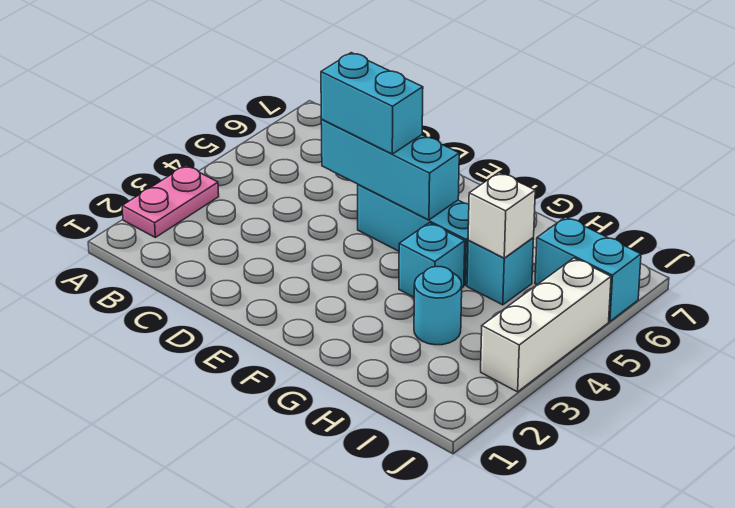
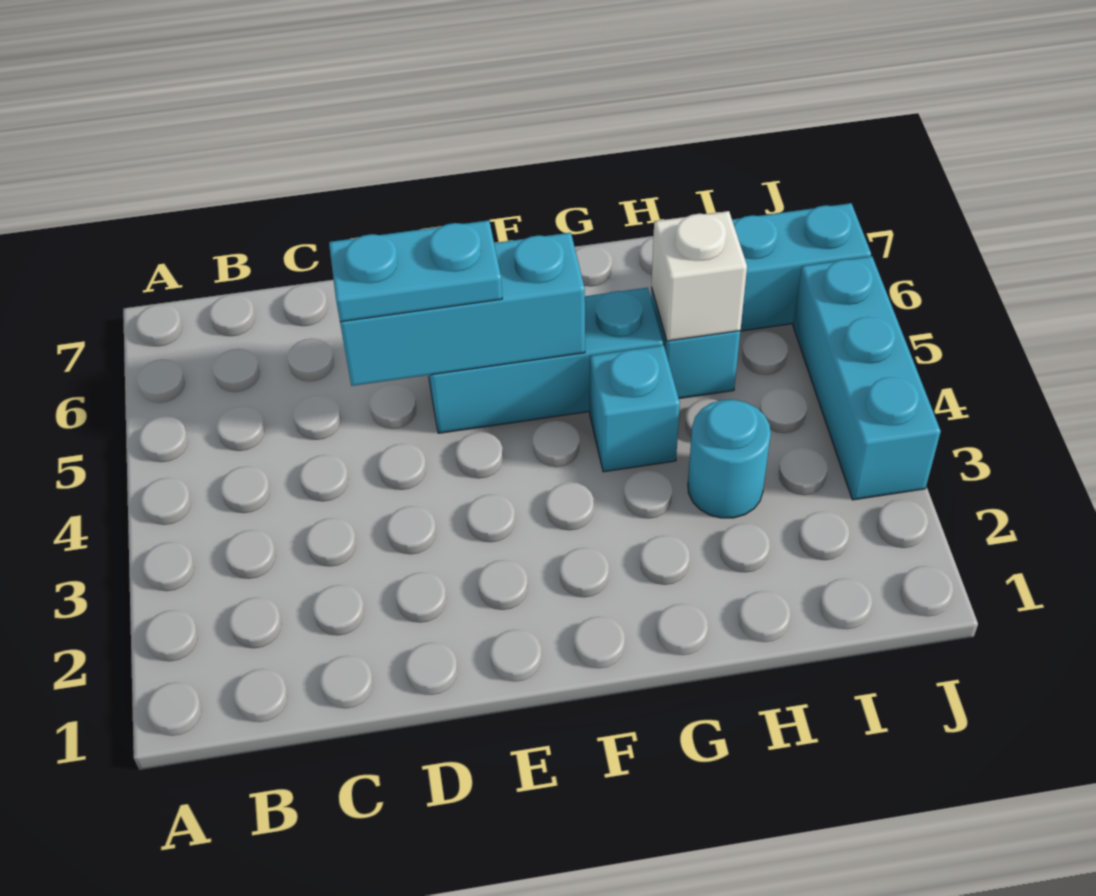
pink plate A2:A3 level 1 -> none
cyan brick D5:E5 level 3 -> cyan plate D5:E5 level 3
white brick J3:J5 level 1 -> cyan brick J3:J5 level 1

